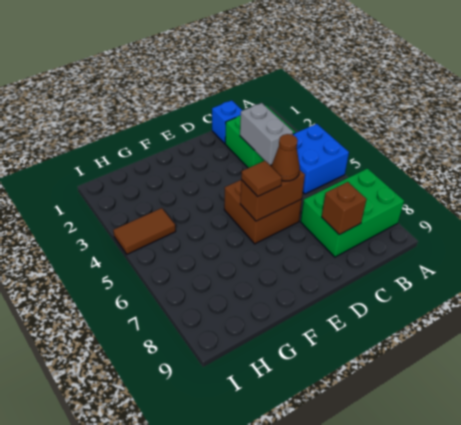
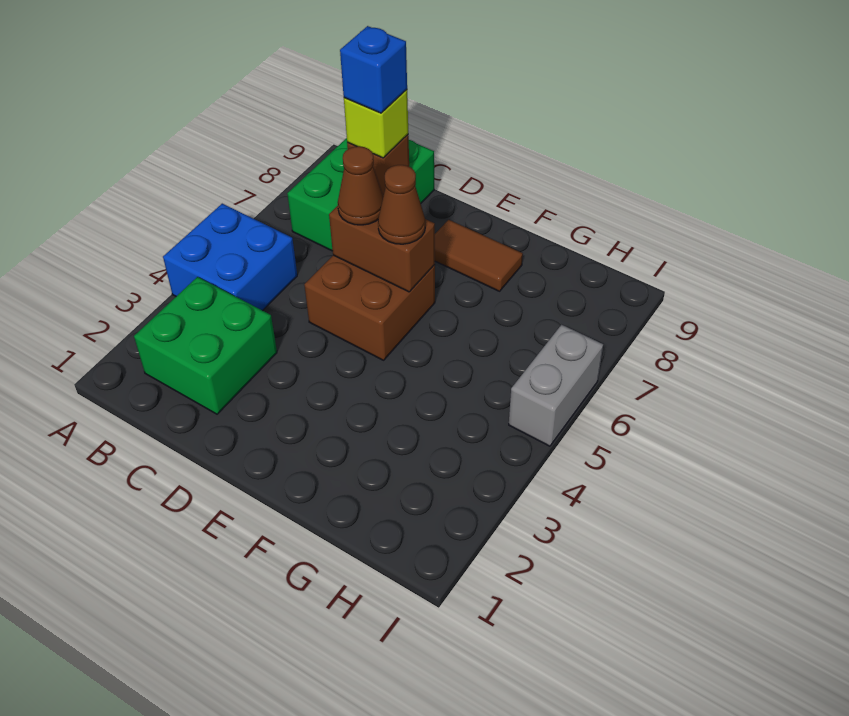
green brick A7:C8 level 1 -> green brick B7:C9 level 1
blue brick C1 level 1 -> blue brick C8 level 4
grey brick C3:C4 level 2 -> grey brick I5:I6 level 1
none -> lime brick C8 level 3
brown tile E6 level 3 -> brown cone E6 level 3
brown tile H4:I4 level 1 -> brown tile E8:F8 level 1

